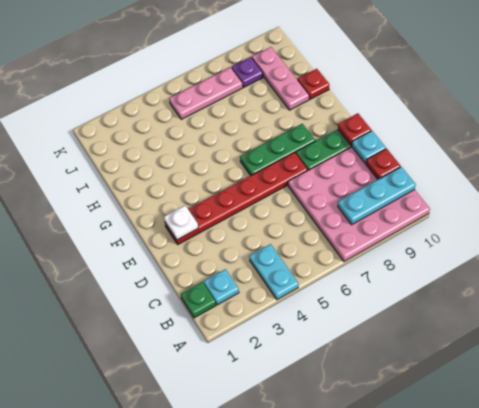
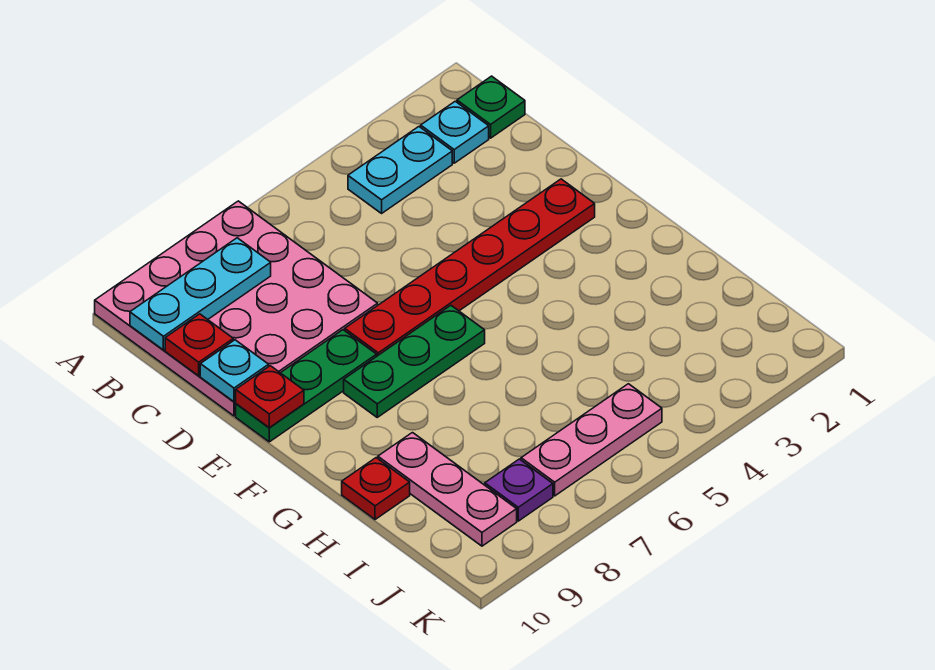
cyan plate A4:B4 level 1 -> cyan plate B3:B4 level 1
white plate E2 level 2 -> none

